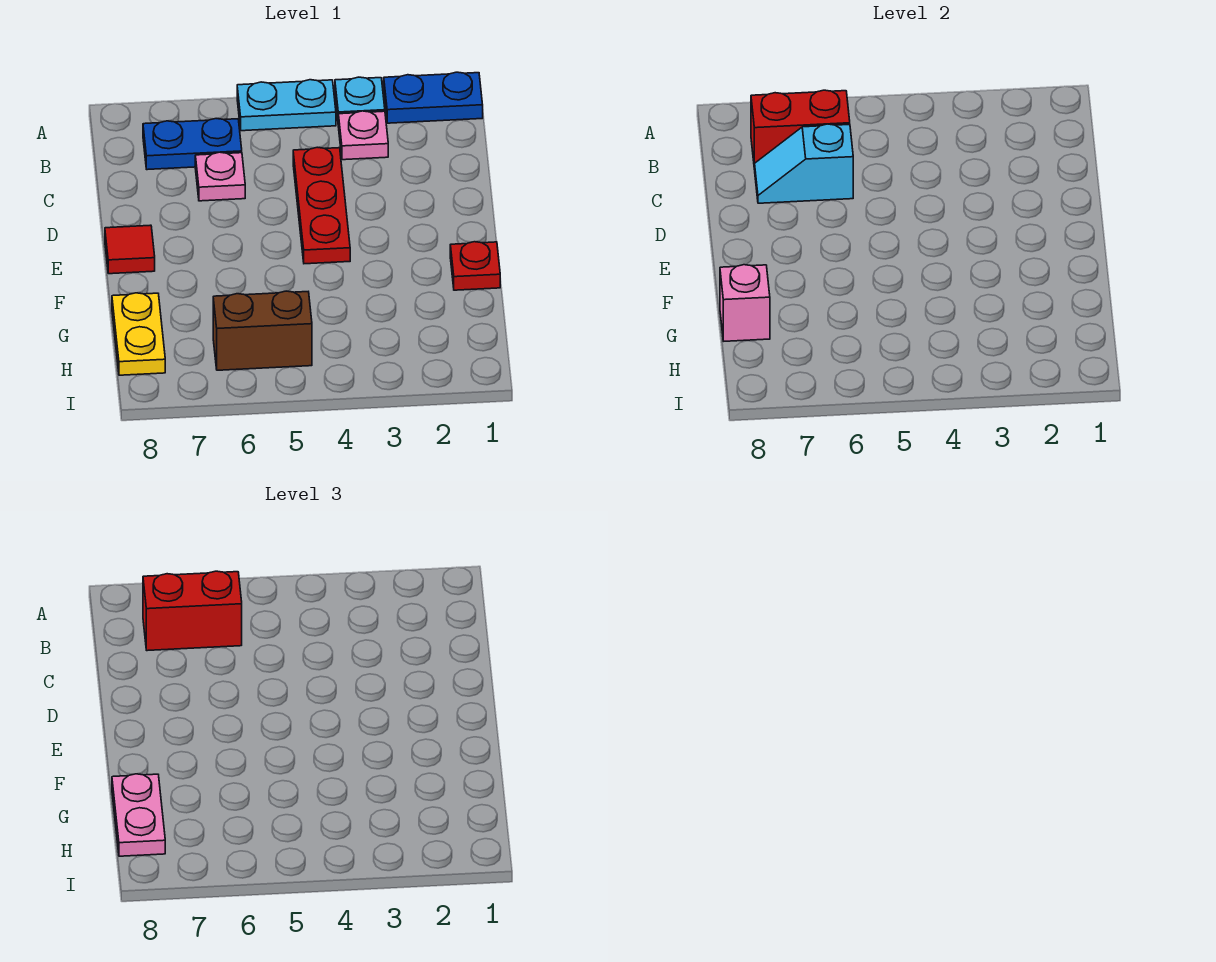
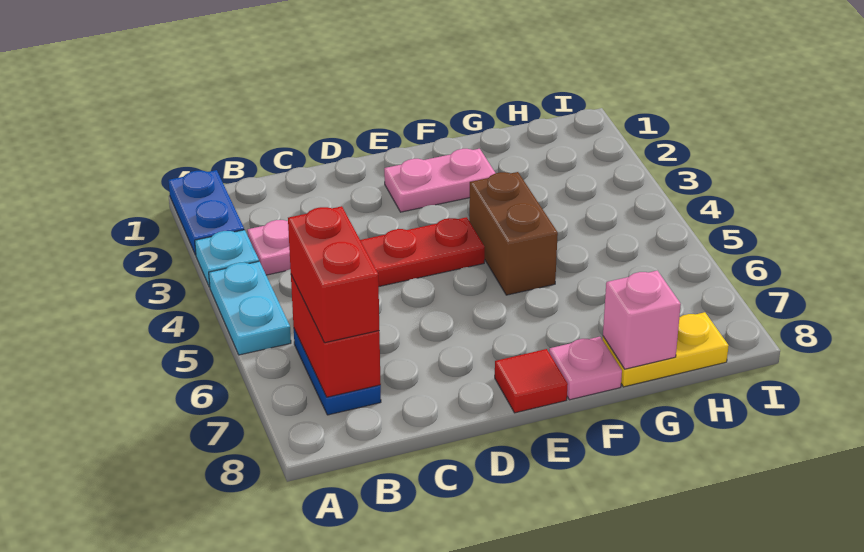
pink plate C6 level 1 -> pink plate F8 level 1
cyan slope C6:C7 level 2 top 6 -> none
red plate F1 level 1 -> none
pink plate G8:H8 level 3 -> pink plate E2:F2 level 1
brown brick H5:H6 level 1 -> brown brick F4:F5 level 1

